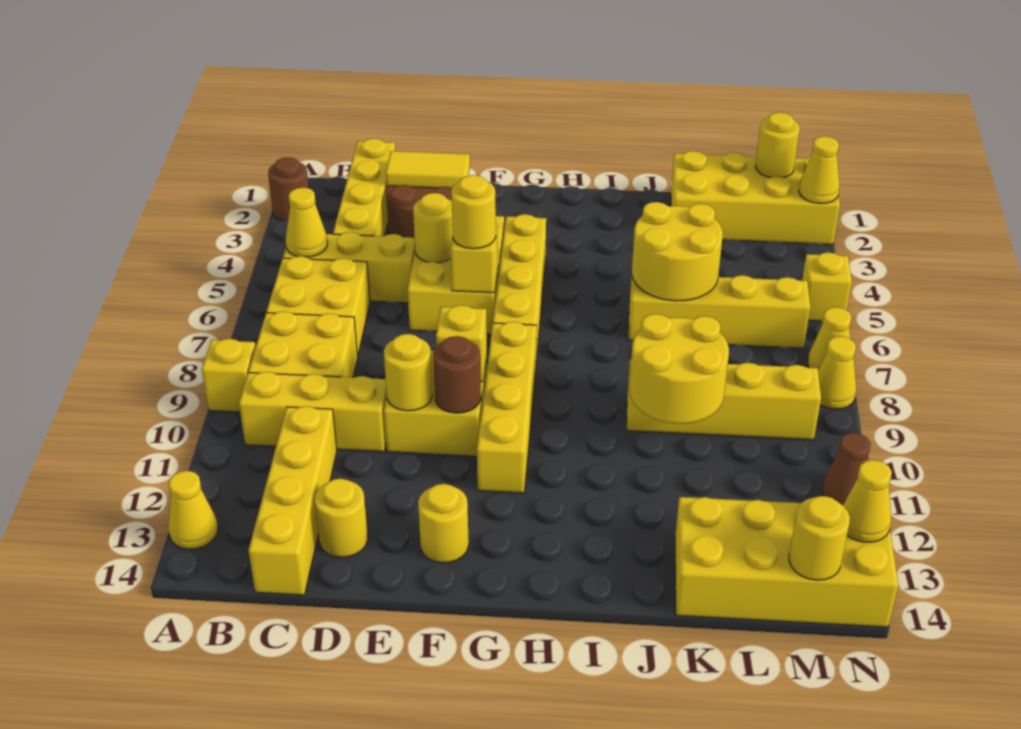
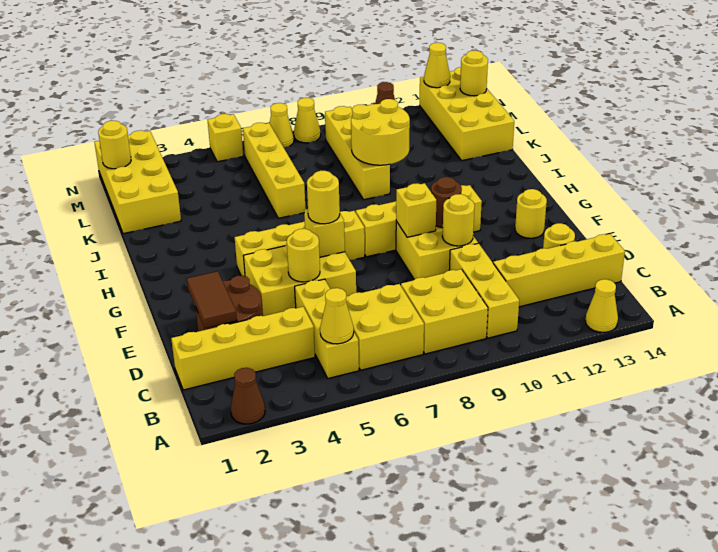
brown round brick A2 level 1 -> brown cone A2 level 1
yellow brick A9 level 1 -> none
yellow tile D2:E2 level 2 -> brown tile D2:E2 level 2
yellow round brick J5:K6 level 2 -> none
yellow cone N2 level 2 -> none

